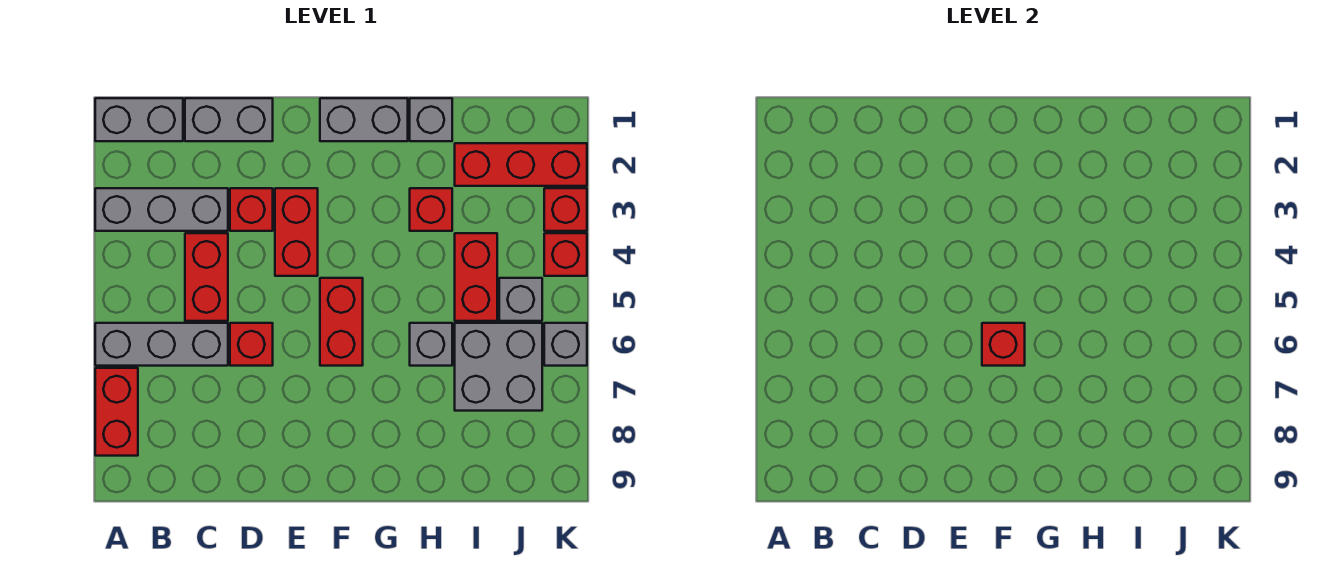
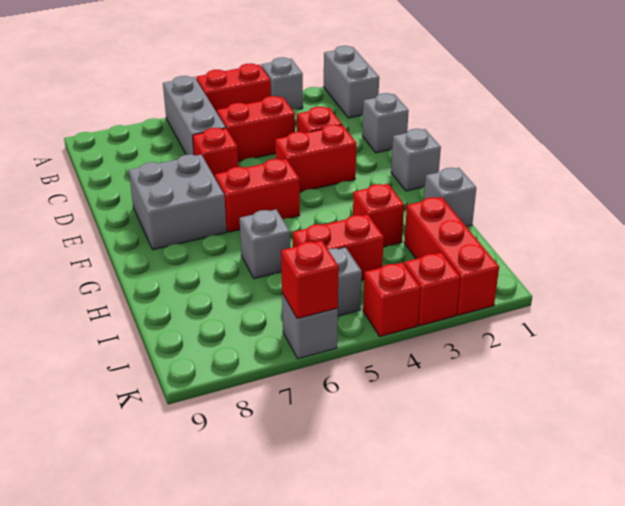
grey brick A3:C3 level 1 -> grey brick A3 level 1
red brick A7:A8 level 1 -> red brick A4:A5 level 1
grey brick C1:D1 level 1 -> grey brick D1 level 1
grey brick F1:G1 level 1 -> grey brick F1 level 1
red brick F6 level 2 -> red brick K6 level 2
grey brick I6:J7 level 1 -> grey brick E7:F8 level 1

